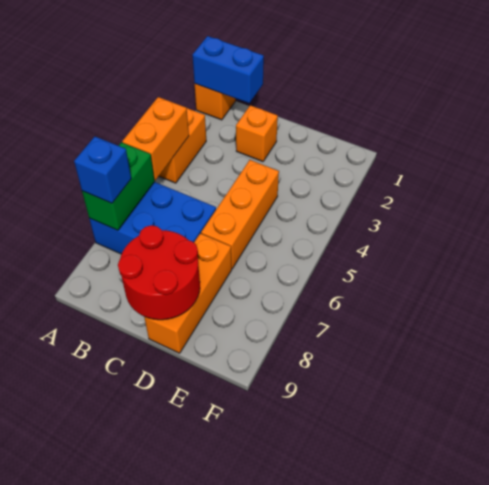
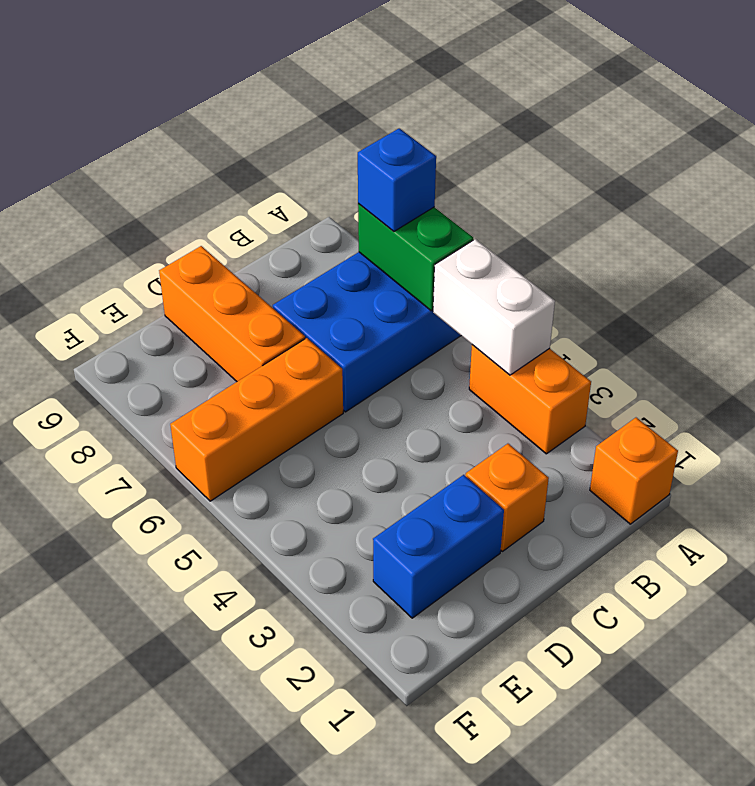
blue brick A1:B1 level 2 -> blue brick D2:E2 level 1
orange brick A4:A5 level 2 -> white brick A4:A5 level 2
red round brick C8:D9 level 2 -> none
orange brick D4:D6 level 1 -> orange brick D6:F6 level 1

